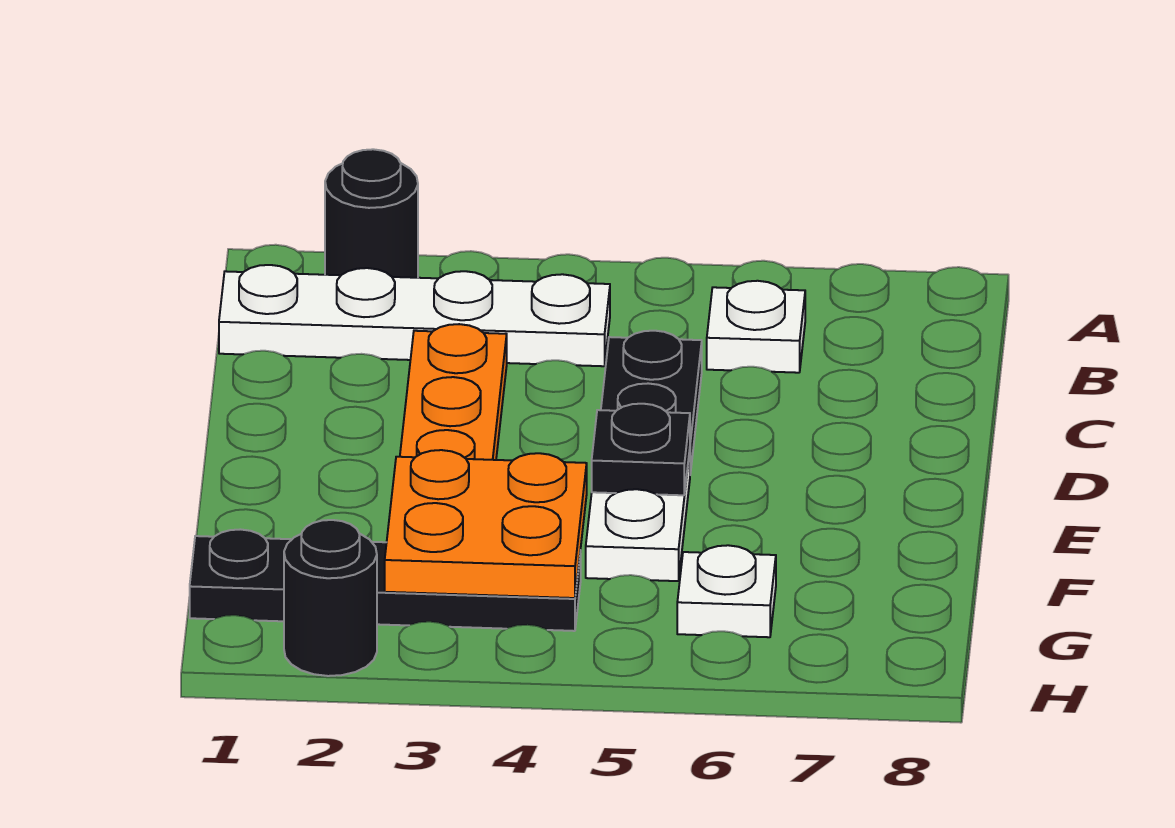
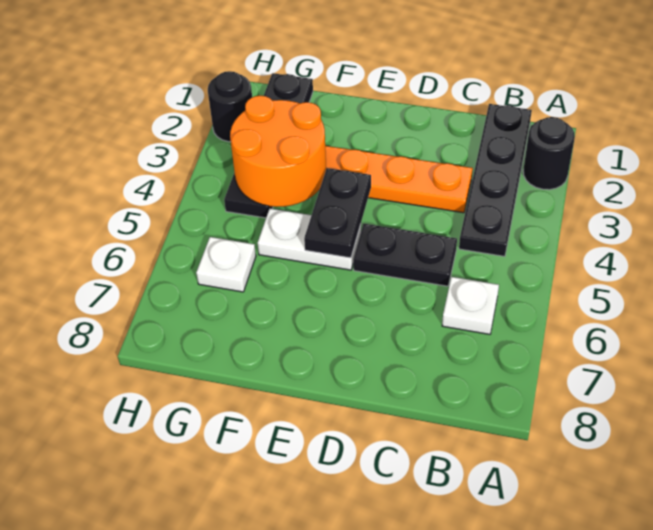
white plate B1:B4 level 1 -> black plate B1:B4 level 1
black plate E5 level 2 -> black plate E4:E5 level 2
orange plate F3:G4 level 2 -> orange round brick F3:G4 level 2

